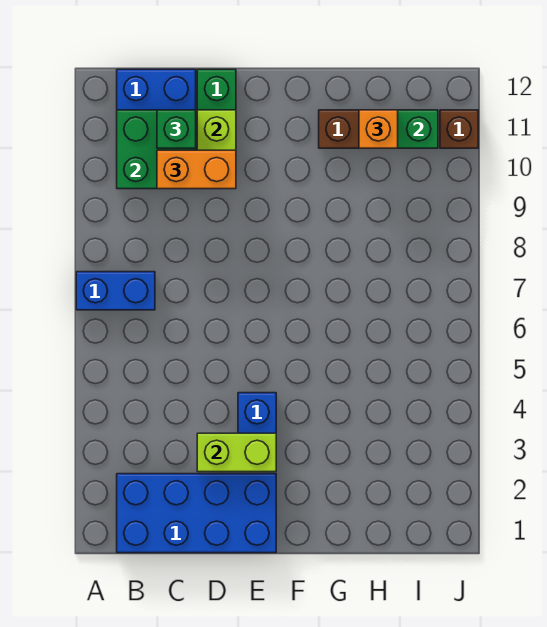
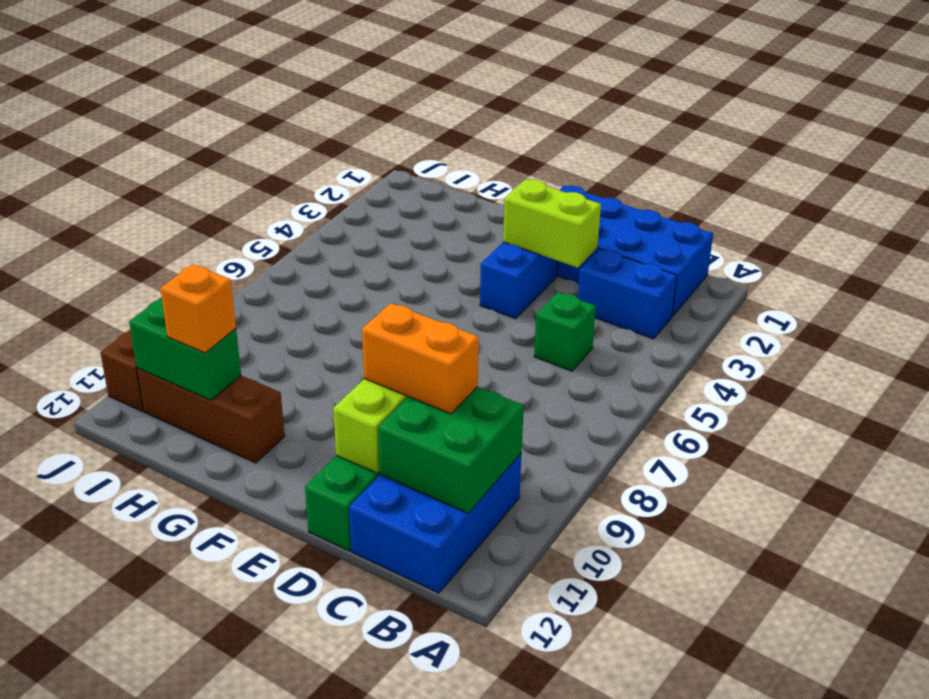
blue brick A7:B7 level 1 -> blue brick B3:C3 level 1
green brick C11 level 3 -> green brick C5 level 1

